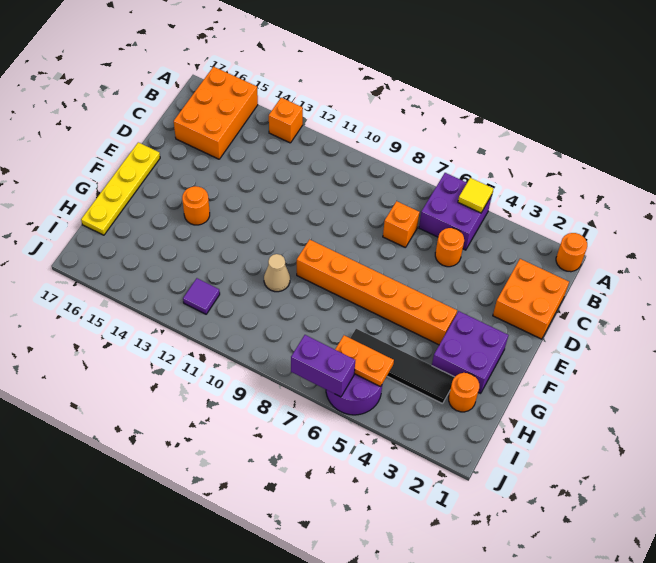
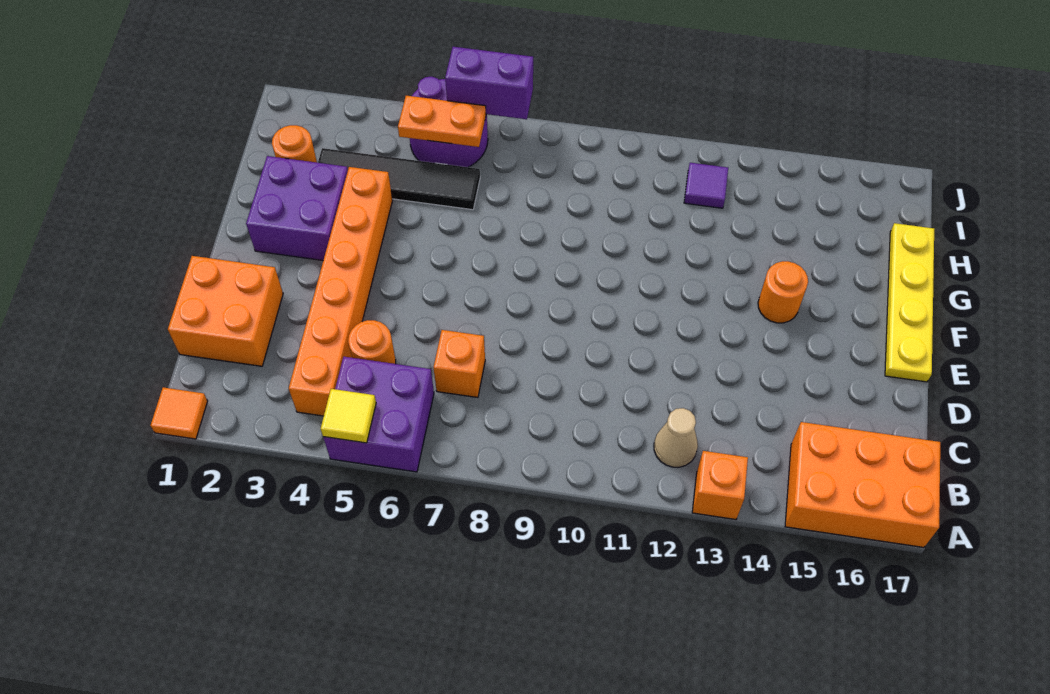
orange round brick A1 level 1 -> orange tile A1 level 1
orange brick A15:C16 level 1 -> orange brick A15:B17 level 1
orange brick F4:F9 level 1 -> orange brick B4:G4 level 1
tan cone G10 level 1 -> tan cone B12 level 1

